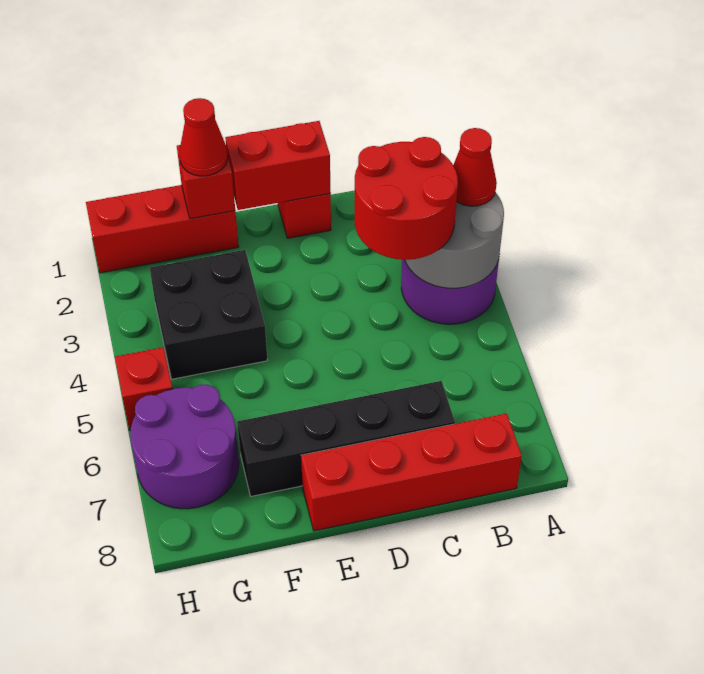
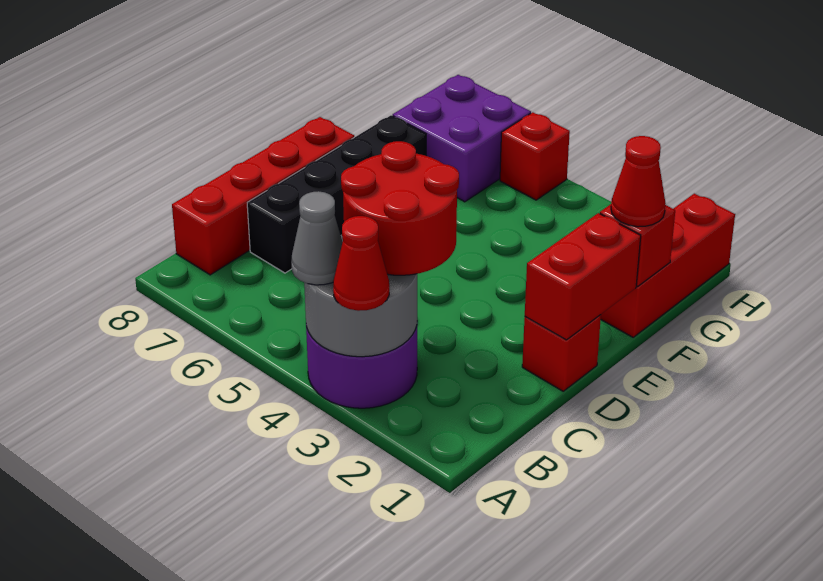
none -> grey cone A4 level 3
black brick F3:G4 level 1 -> none
purple round brick G6:H7 level 1 -> purple brick G6:H7 level 1

